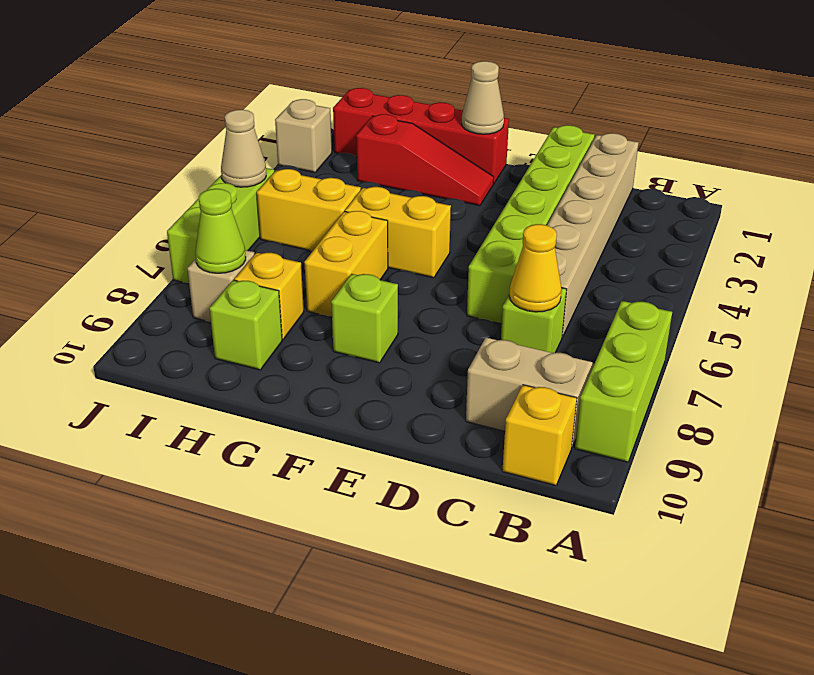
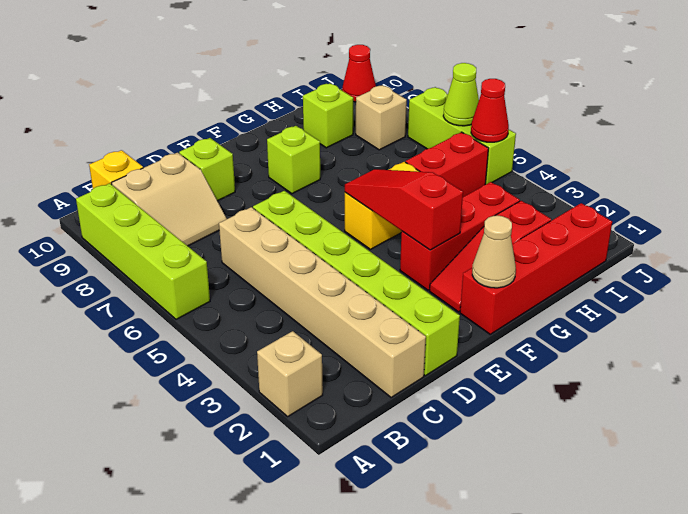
lime brick A7:A9 level 1 -> lime brick A6:A9 level 1
lime brick C7 level 1 -> lime brick D9 level 1
yellow cone C7 level 2 -> none
none -> red brick F3:H3 level 1
none -> red slope F3:F5 level 2 top 3
yellow brick G6:G7 level 1 -> none
yellow brick H5:I5 level 1 -> red brick H5:I5 level 1
yellow brick H8 level 1 -> none
lime cone I8 level 2 -> lime cone J6 level 2
tan brick J2 level 1 -> tan brick A2 level 1
tan cone J5 level 2 -> red cone J5 level 2
none -> red cone J10 level 1

